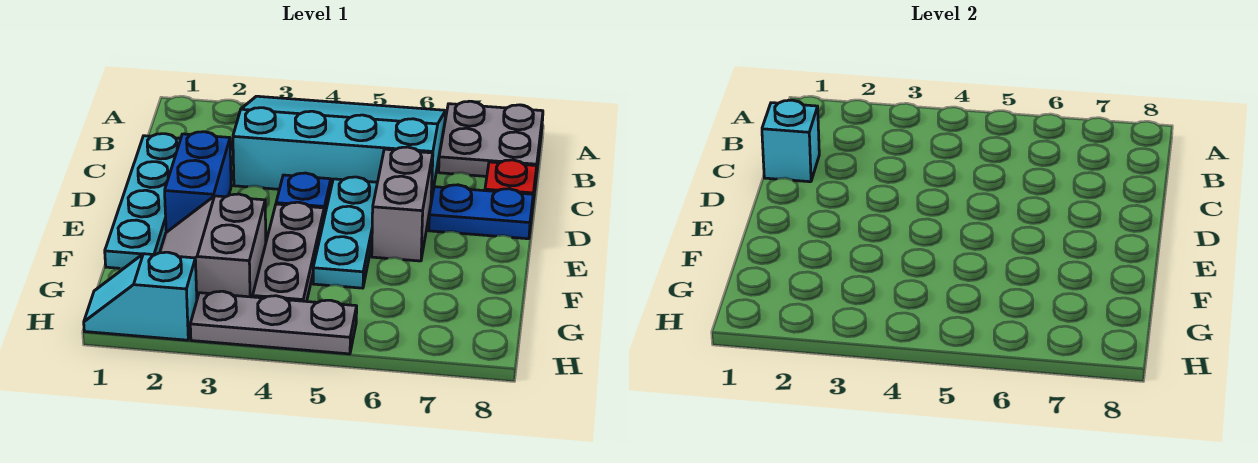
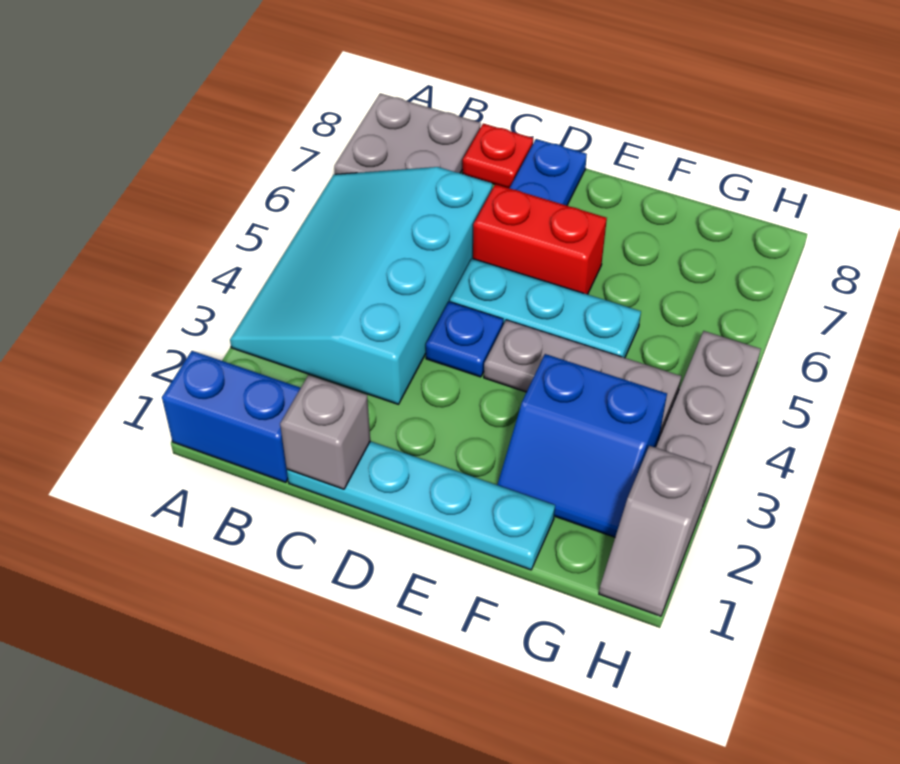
cyan brick C1 level 2 -> grey brick C1 level 2
blue brick D2:E2 level 1 -> blue brick A1:B1 level 1
grey brick D6:E6 level 1 -> red brick D6:E6 level 1
grey slope F2:G3 level 1 top 3 -> blue slope F2:G3 level 1 top 3
cyan slope H1:H2 level 1 top 2 -> grey slope H1:H2 level 1 top 2

